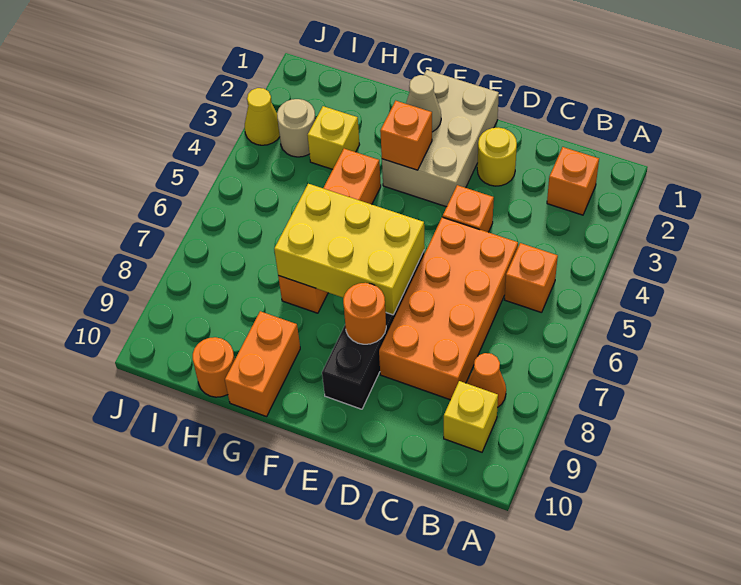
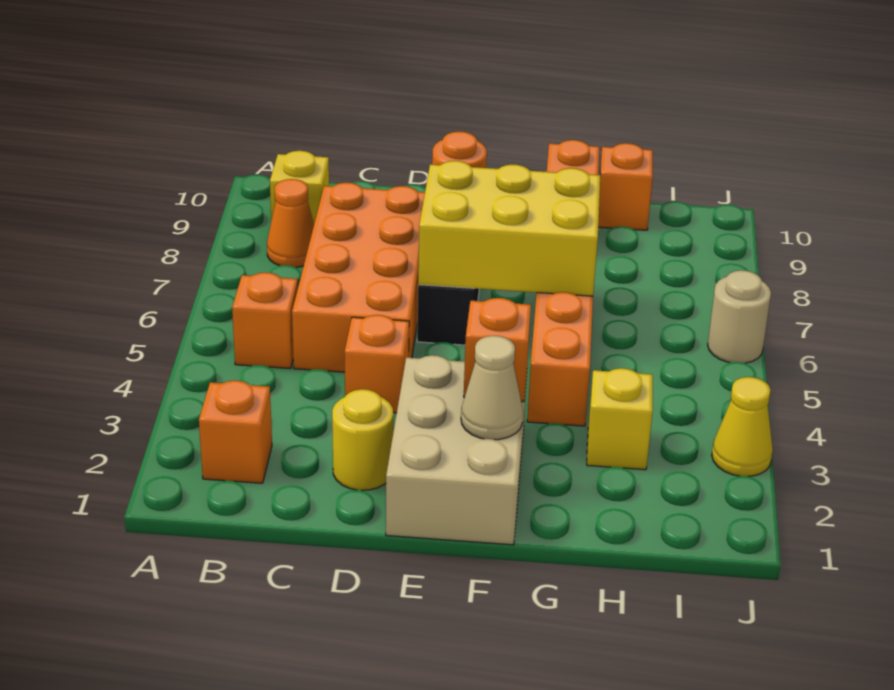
orange round brick H10 level 1 -> orange brick H10 level 1
tan round brick I3 level 1 -> tan round brick J6 level 1

